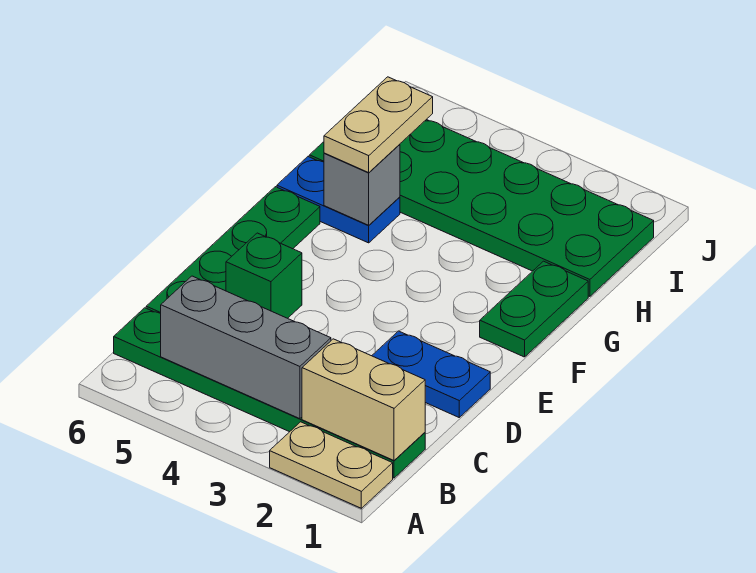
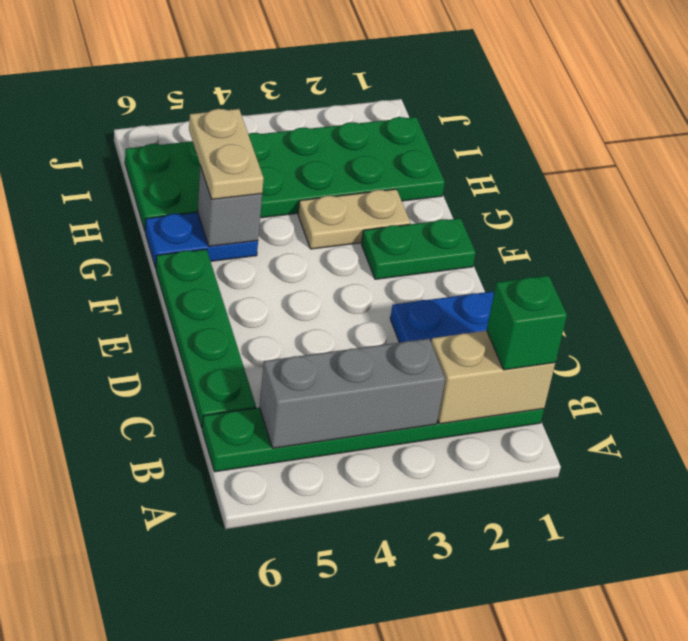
tan plate A1:A2 level 1 -> tan plate G2:G3 level 1
green brick D5 level 1 -> green brick B1 level 3
green plate F1:G1 level 1 -> green plate F1:F2 level 1

